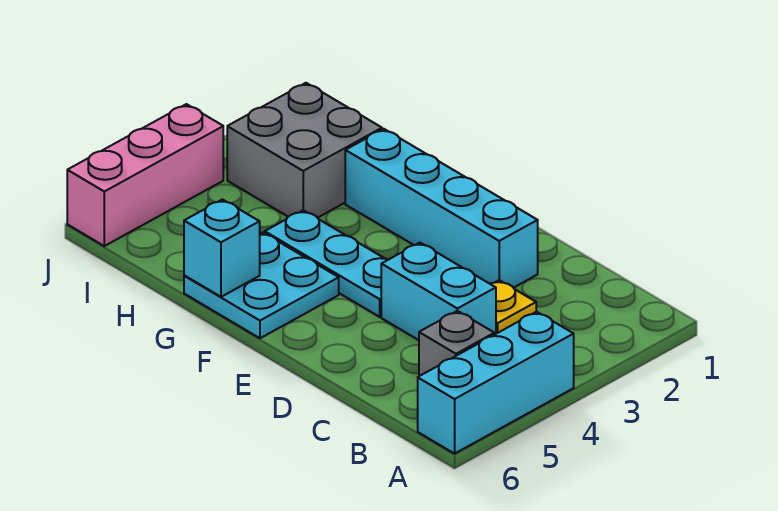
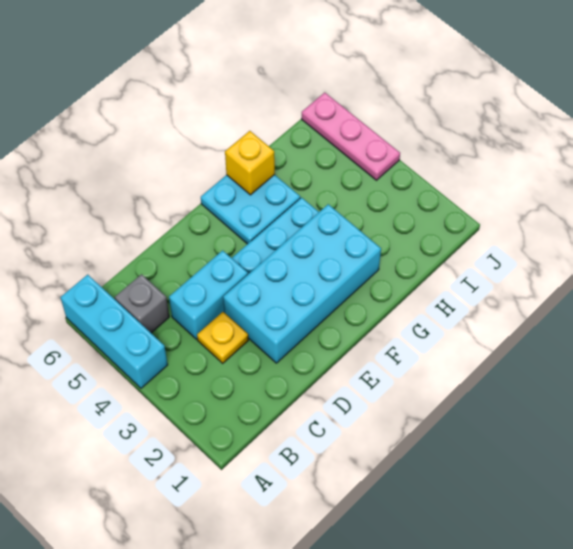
cyan brick D2:G2 level 1 -> cyan brick D2:G3 level 1
cyan brick G6 level 2 -> yellow brick G6 level 2
grey brick H2:I3 level 1 -> none
pink brick J4:J6 level 1 -> pink plate J4:J6 level 1

